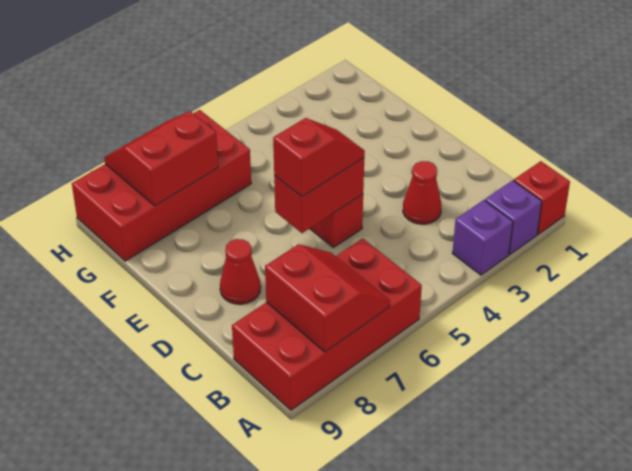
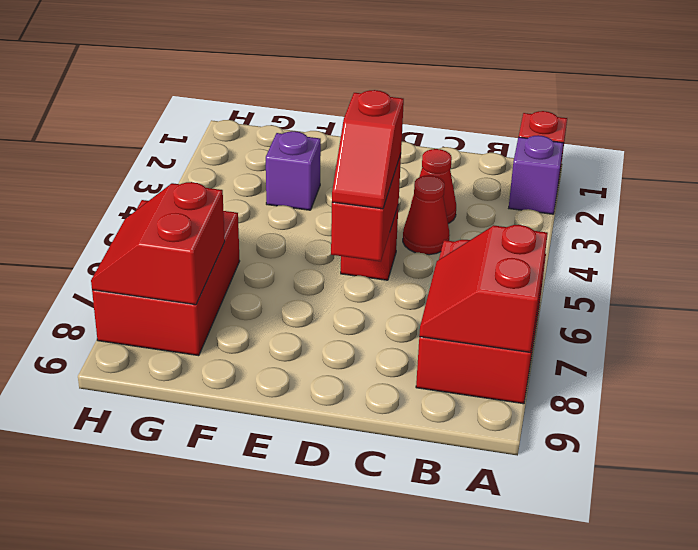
purple brick A3 level 1 -> purple brick F3 level 1
red brick A6:B9 level 1 -> red brick A6:B8 level 1
red slope A7:B8 level 2 top 8 -> red slope A7:B8 level 2 top A
red slope D5:D6 level 3 top 6 -> red slope D5:D6 level 3 top 5
red cone D8 level 1 -> red cone C4 level 1
red brick G6:H9 level 1 -> red brick G6:H8 level 1

